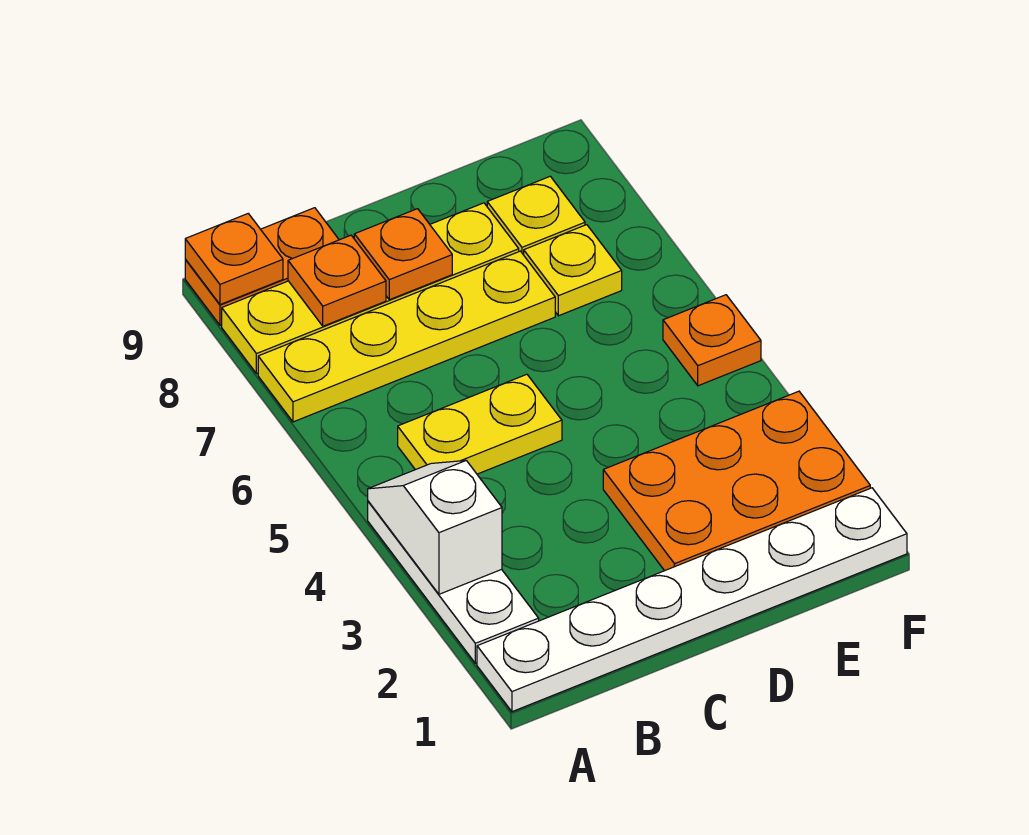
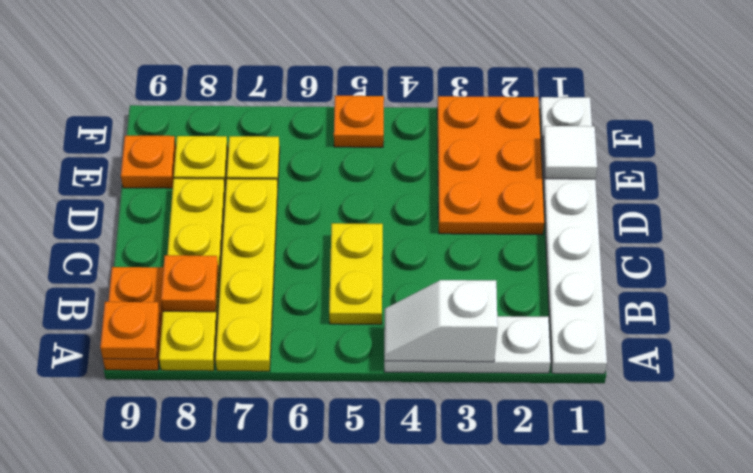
orange plate C8 level 2 -> orange plate E9 level 1
none -> white tile E1 level 2

